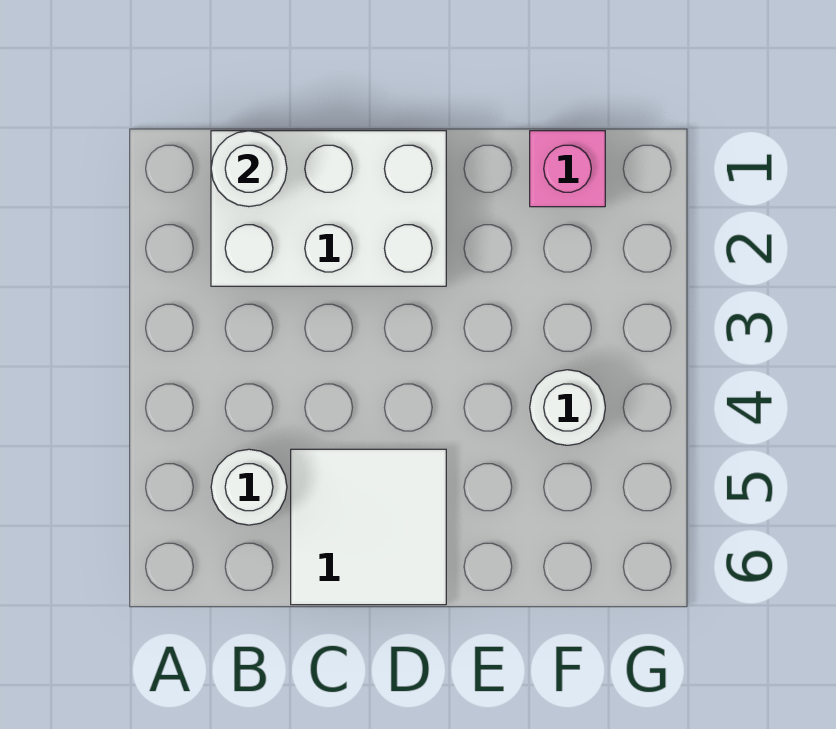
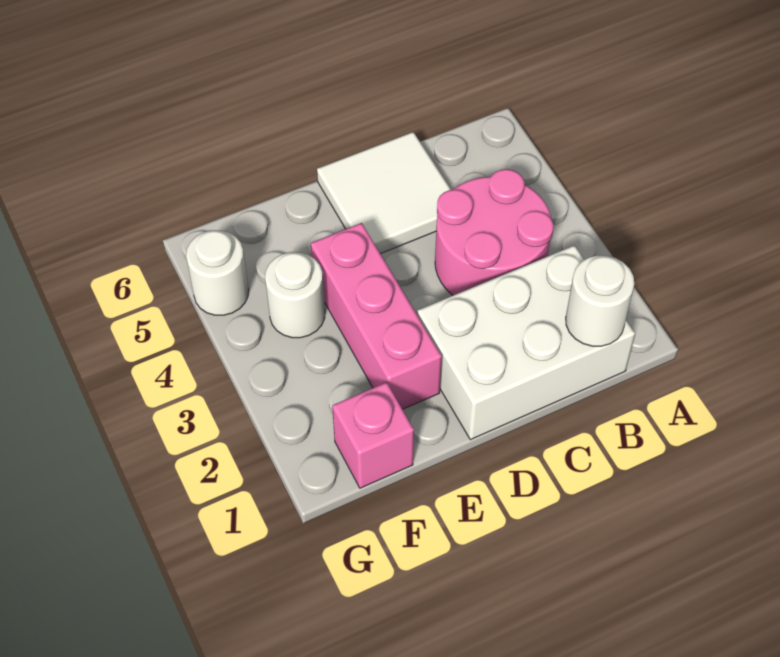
none -> pink round brick B3:C4 level 1
white round brick B5 level 1 -> white round brick G5 level 1
none -> pink brick E2:E4 level 1

